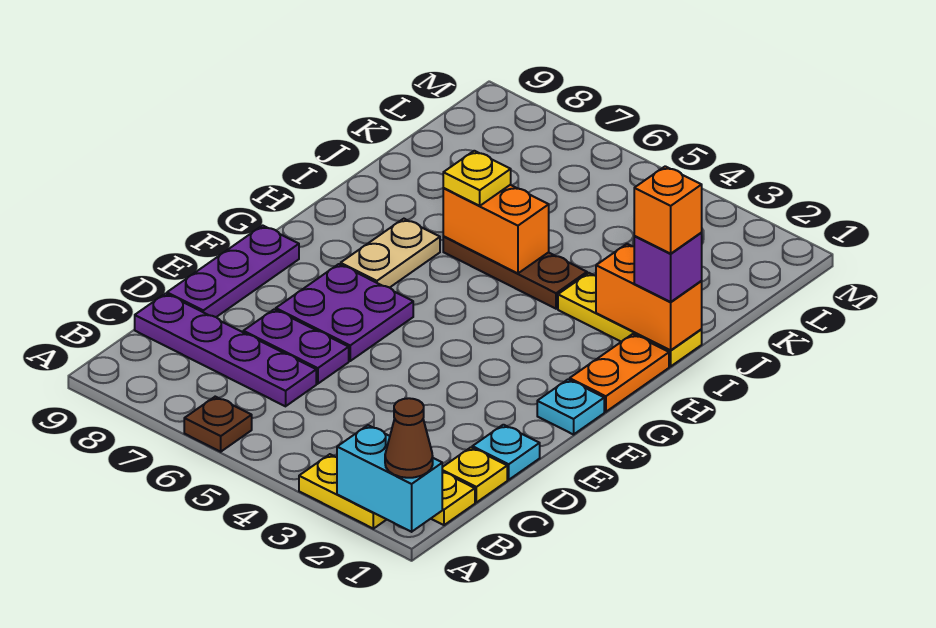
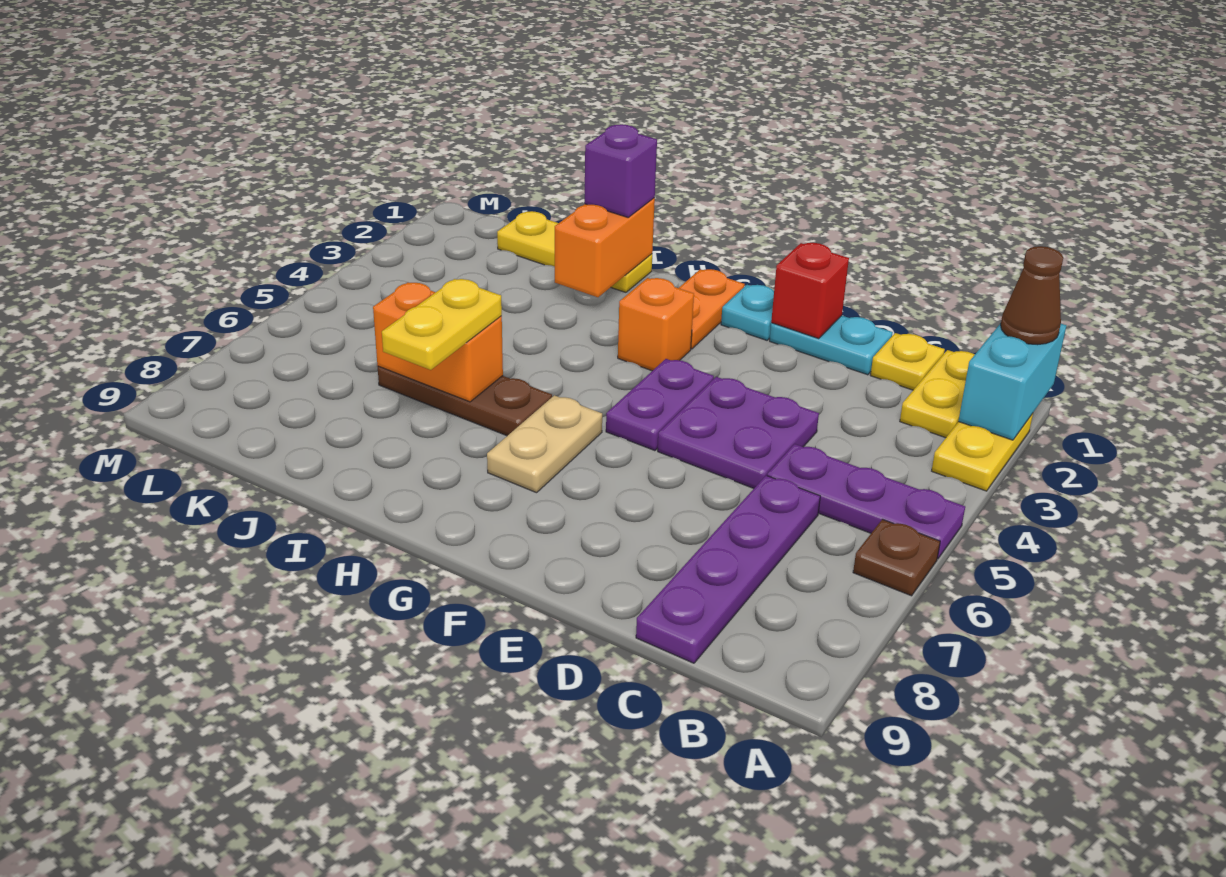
cyan plate D1 level 1 -> cyan plate D1:E1 level 1
purple plate D6:D7 level 1 -> purple plate F4:F5 level 1
purple plate D9:F9 level 1 -> purple plate A5:C5 level 1
none -> red brick E1 level 2
purple plate E6:F7 level 1 -> purple plate D4:E5 level 1
orange plate G1:H1 level 1 -> orange plate G1:G2 level 1
tan plate G7:H7 level 1 -> tan plate G6:G7 level 1
yellow plate I1:I3 level 1 -> yellow plate I1:K1 level 1
orange brick I1 level 4 -> orange brick G3 level 1
brown plate I4:I6 level 1 -> brown plate H6:J6 level 1
orange brick I5:I6 level 2 -> orange brick I6:J6 level 2
yellow plate I6 level 3 -> yellow plate I6:I7 level 3

